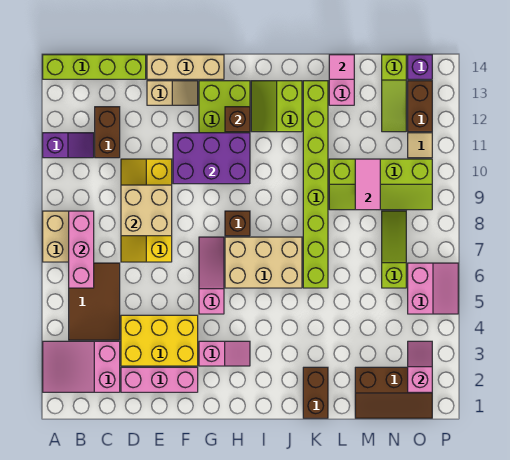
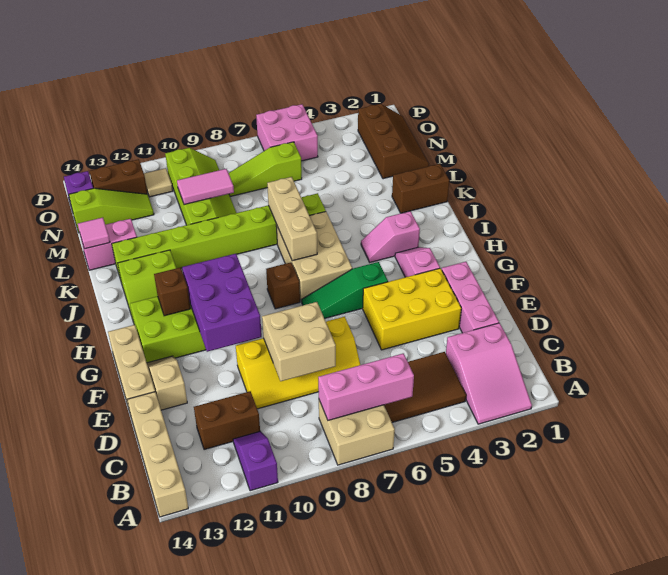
lime brick A14:D14 level 1 -> tan brick A14:D14 level 1
yellow brick D3:F4 level 1 -> yellow brick E3:F5 level 1
pink slope G5:G7 level 1 top 5 -> green slope G5:G7 level 1 top 5
none -> tan brick I7:K7 level 2
pink slope O2:O3 level 2 top 2 -> pink slope I3:I4 level 1 top 3
pink slope O5:P6 level 1 top O -> pink brick O5:P6 level 1

